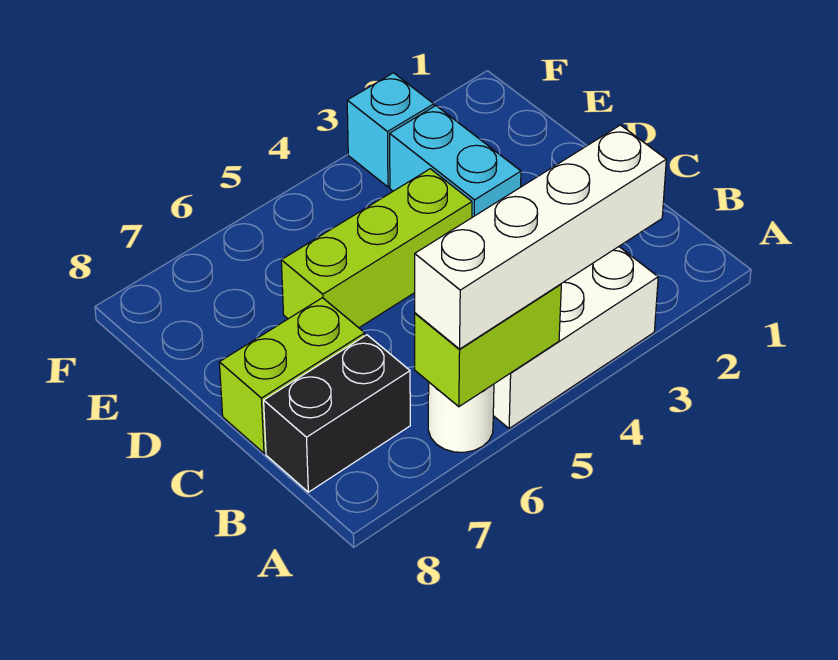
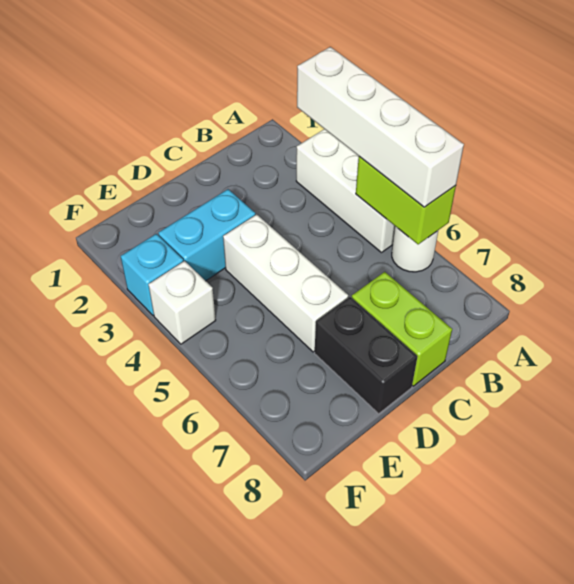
black brick B7:B8 level 1 -> black brick D7:D8 level 1
lime brick D4:D6 level 1 -> white brick D4:D6 level 1
none -> white brick F4 level 1

